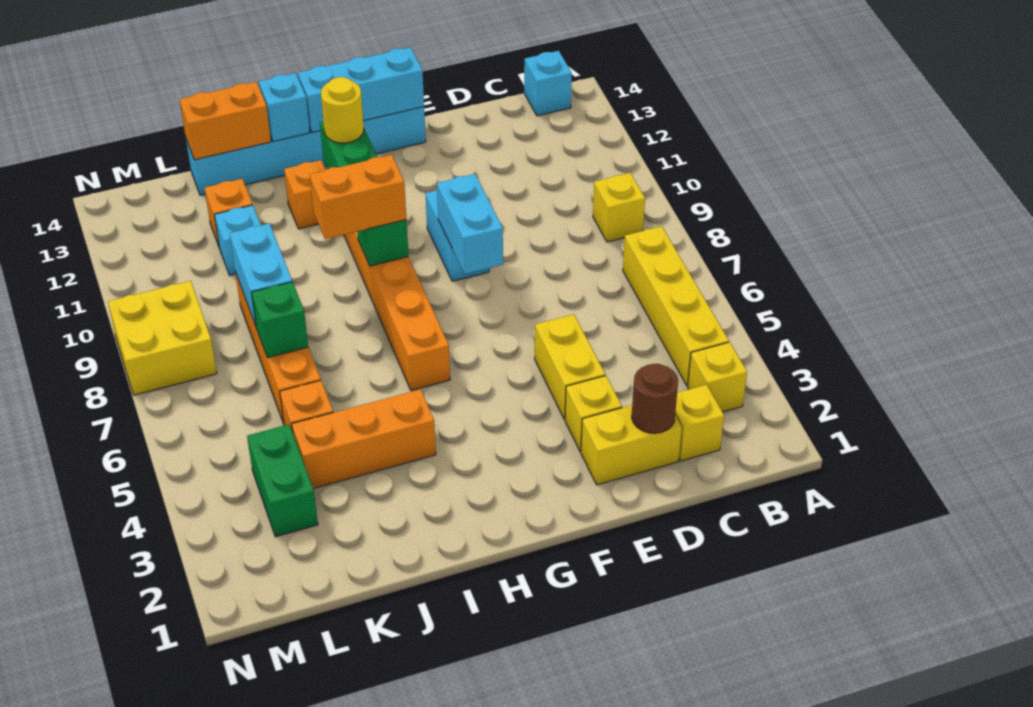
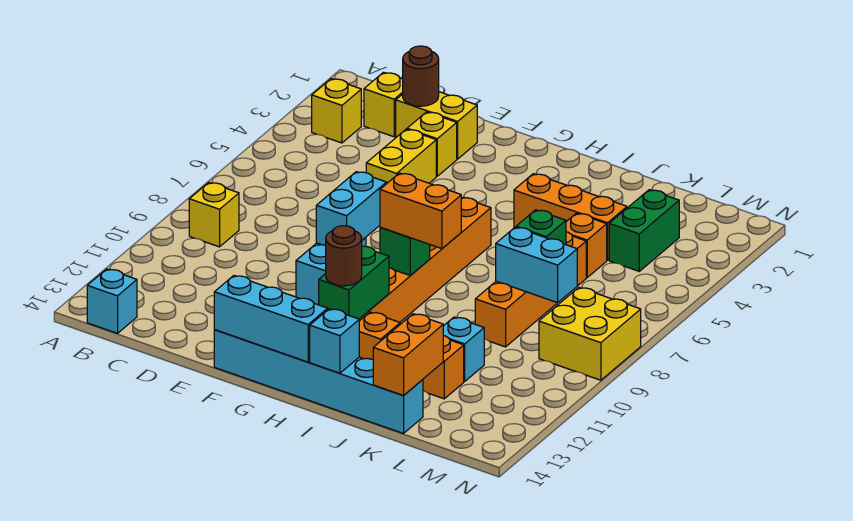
yellow brick B4:B7 level 1 -> none
yellow round brick H12 level 3 -> brown round brick H12 level 3
orange brick J14:K14 level 2 -> orange brick K13:K14 level 2
cyan brick K8:K9 level 2 -> cyan brick K8:L8 level 2

